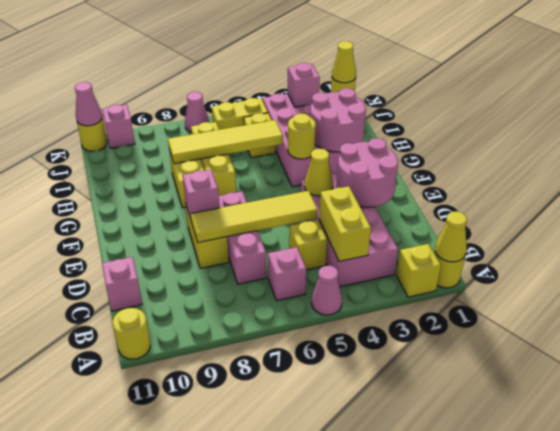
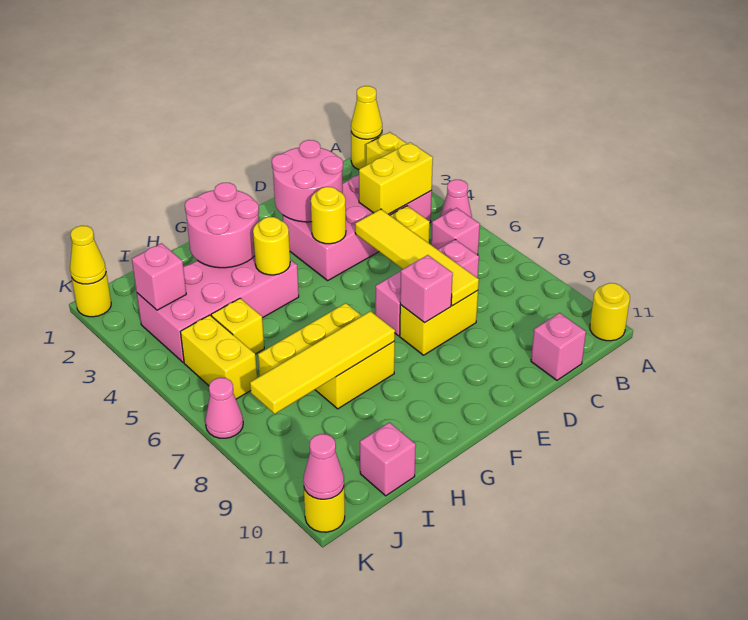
yellow cone E4 level 2 -> yellow round brick E4 level 2
yellow tile H5:H8 level 2 -> yellow tile G8:J8 level 2
pink brick K10 level 1 -> pink brick I11 level 1

